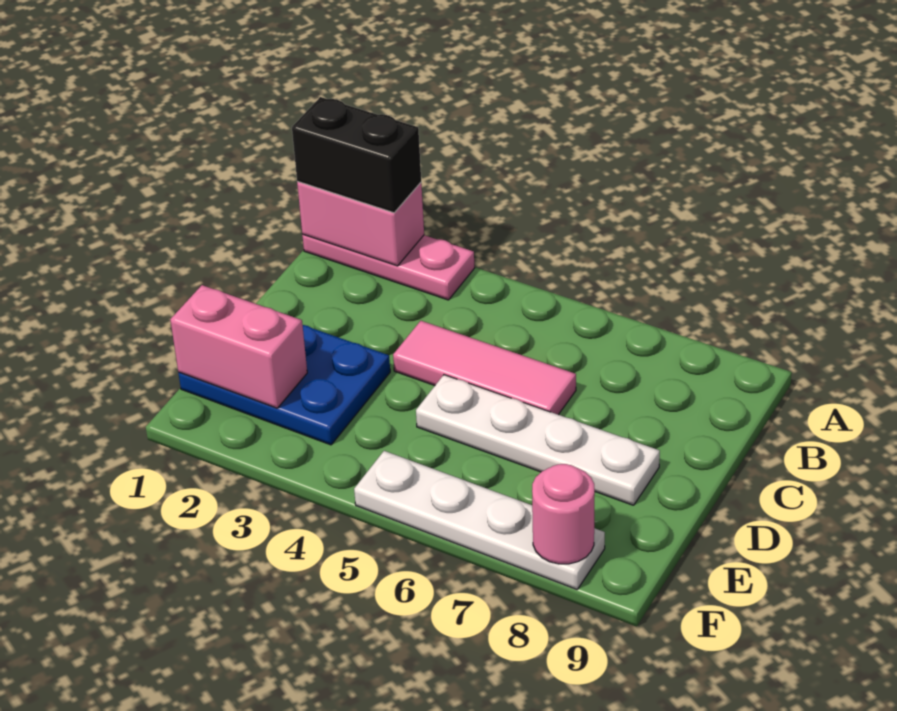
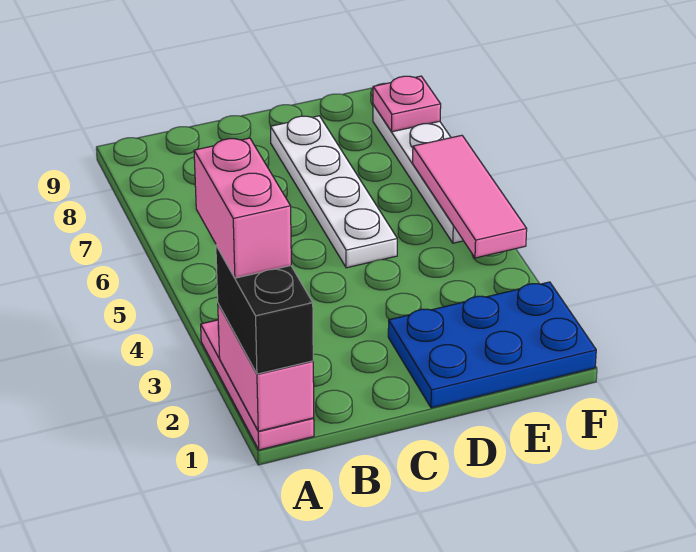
pink tile C4:C6 level 1 -> pink tile F4:F6 level 2
blue plate D1:E3 level 1 -> blue plate D1:F2 level 1
pink brick E1:E2 level 2 -> pink brick A2:A3 level 4
pink round brick F8 level 2 -> pink plate F8 level 2

